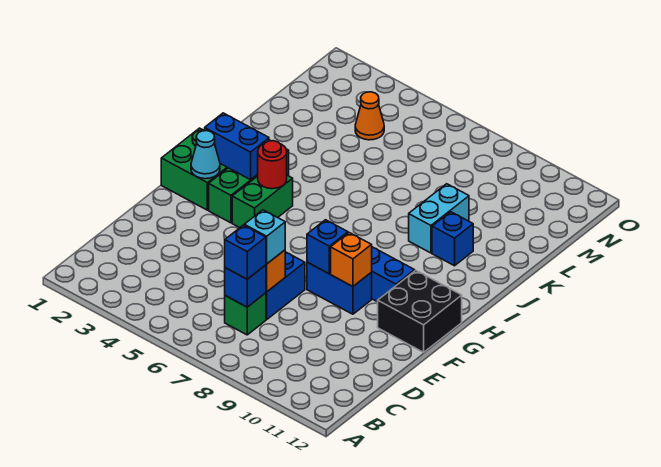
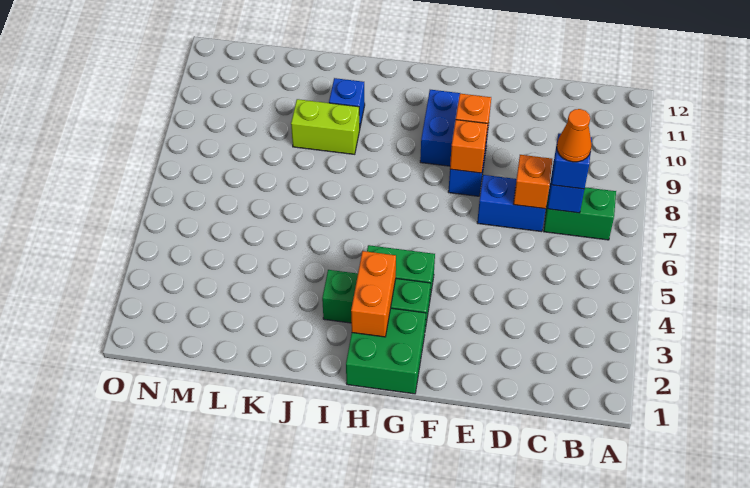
green brick C7 level 1 -> green brick B7:C7 level 1
cyan brick D7 level 3 -> none
blue brick F8 level 2 -> orange brick F8 level 2
black brick F11:G12 level 1 -> none
cyan cone G2 level 2 -> none
blue brick H2:H3 level 2 -> orange brick H2:H3 level 2
red round brick H4 level 2 -> none
cyan brick J9:K9 level 1 -> lime brick J9:K9 level 1
orange cone M4 level 1 -> orange cone C7 level 4

